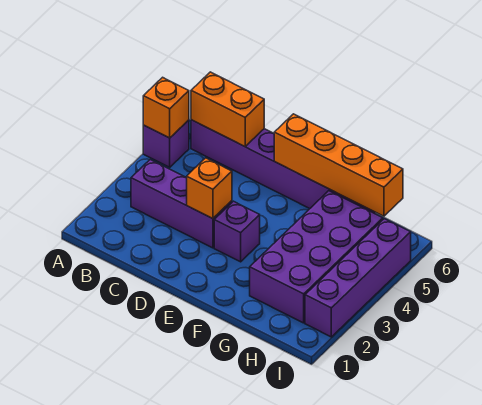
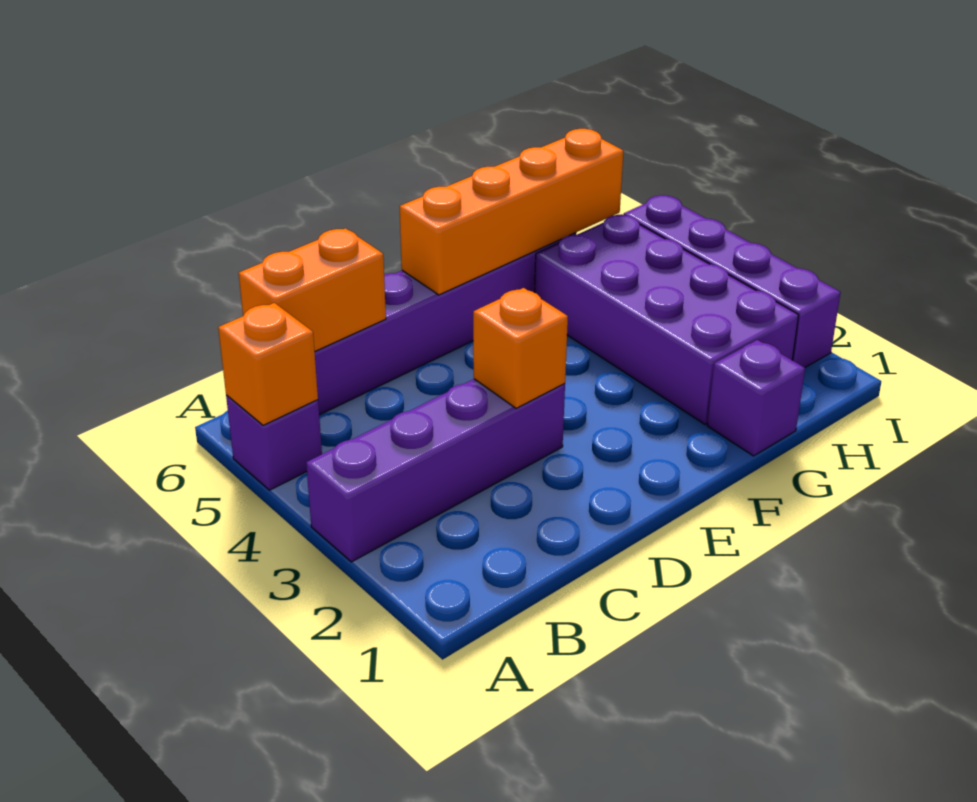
purple brick B3:D3 level 1 -> purple brick A3:D3 level 1
purple brick E3 level 1 -> purple brick G1 level 1

